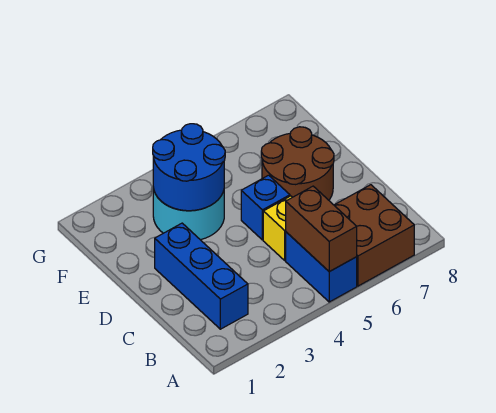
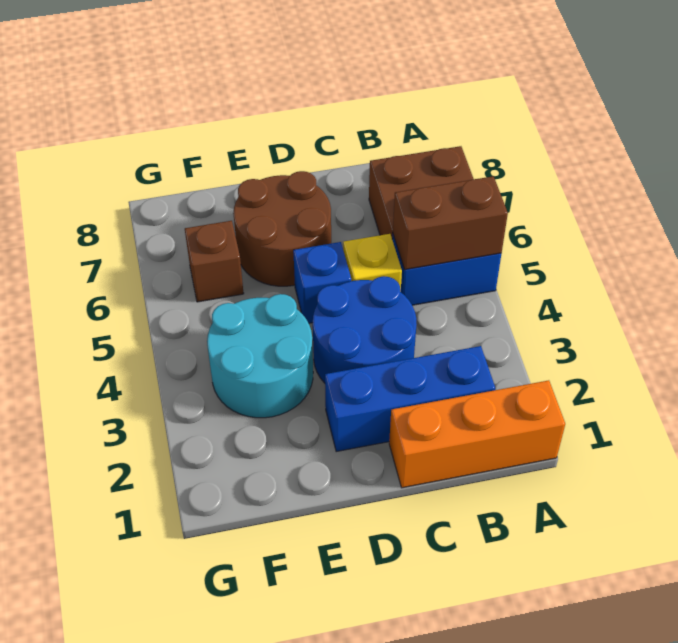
none -> orange brick A1:C1 level 1
blue round brick E3:F4 level 2 -> blue round brick C3:D4 level 1
none -> brown brick F6 level 1

